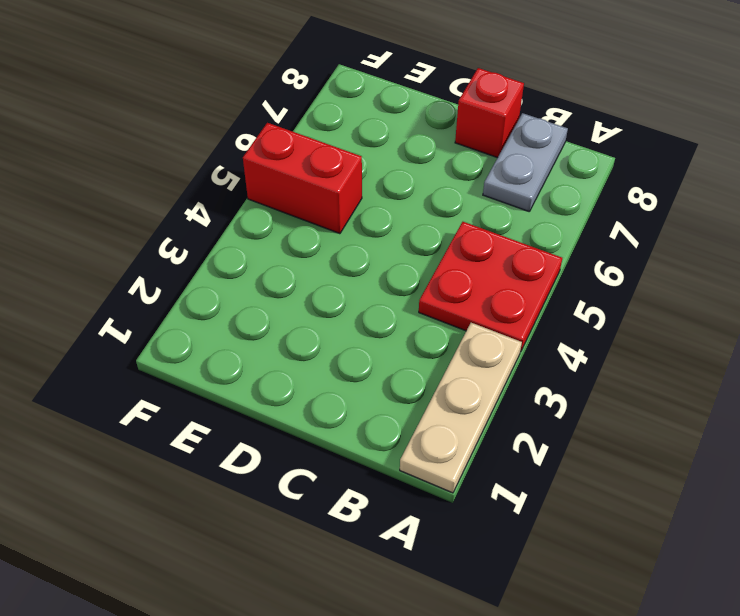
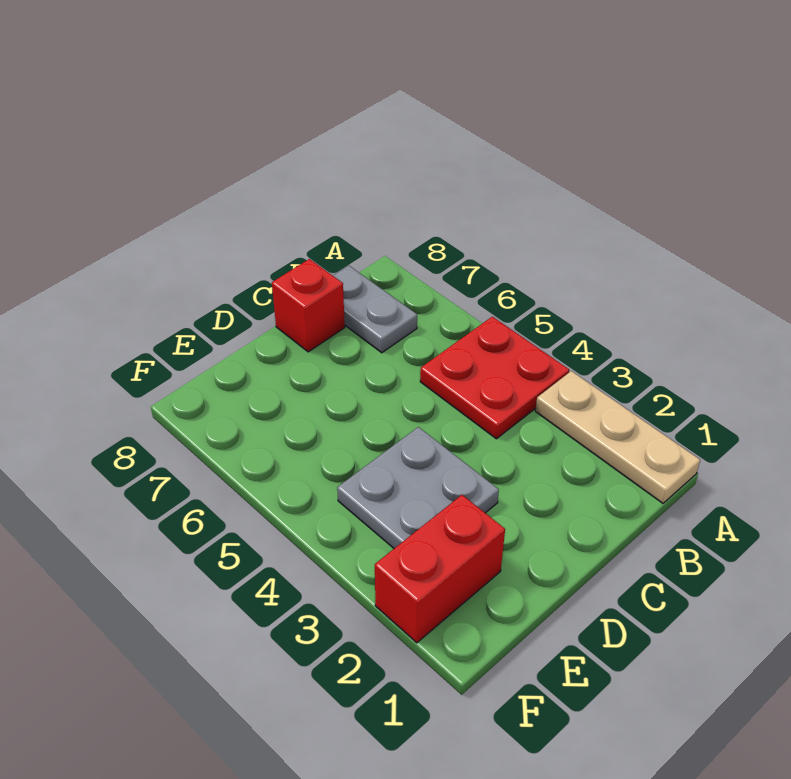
none -> grey plate D3:E4 level 1
red brick E5:F5 level 1 -> red brick E2:F2 level 1

